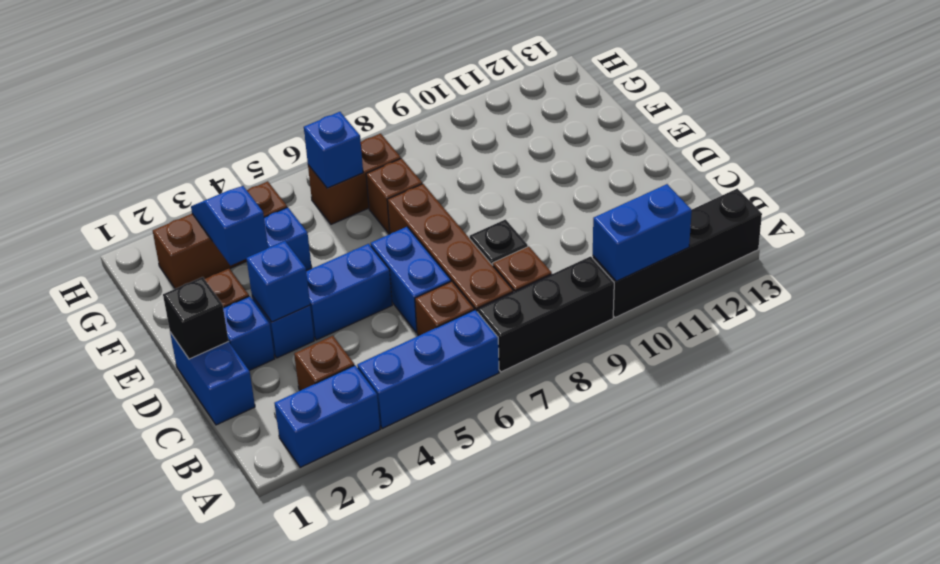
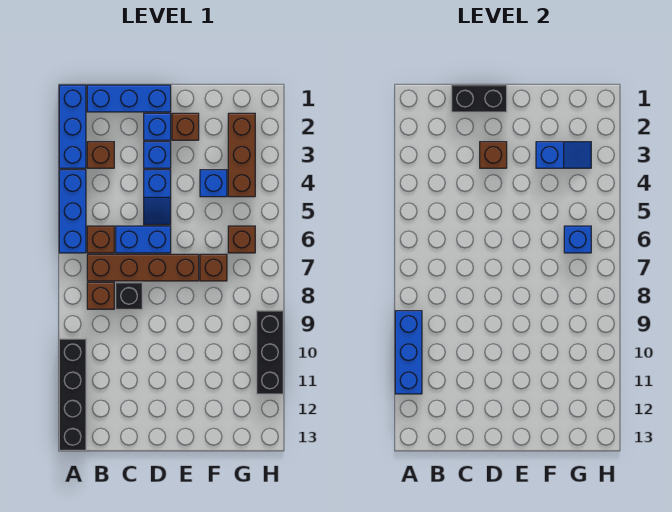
blue brick A2:A3 level 1 -> blue brick A1:A3 level 1
black brick A7:A9 level 1 -> black brick H9:H11 level 1
blue brick A10:A11 level 2 -> blue brick A9:A11 level 2
blue brick C1:D1 level 1 -> blue brick B1:D1 level 1
black brick D1 level 2 -> black brick C1:D1 level 2
blue brick D3 level 2 -> brown brick D3 level 2
blue brick D4:D5 level 1 -> blue slope D4:D5 level 1 top 4
brown brick G6:G7 level 1 -> brown brick G6 level 1

